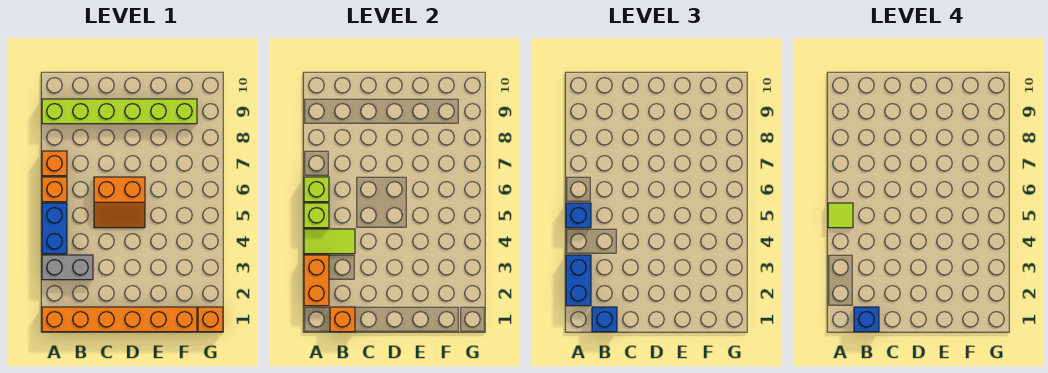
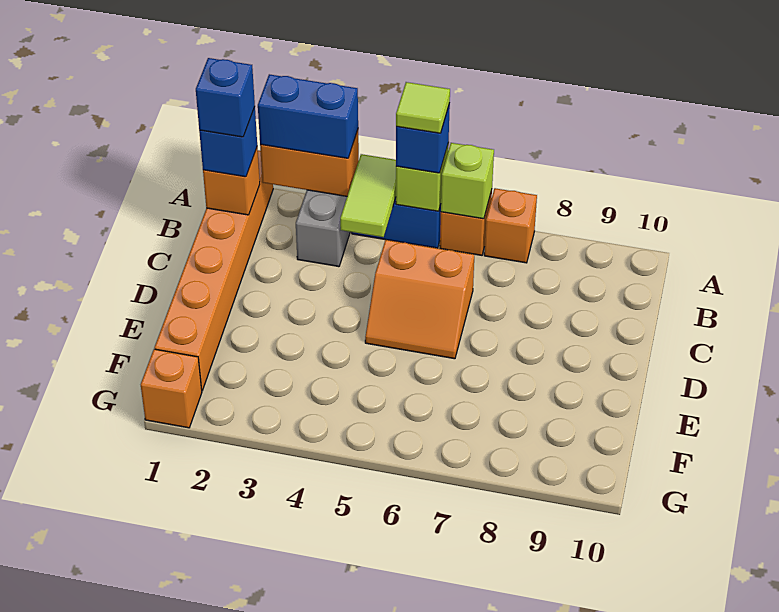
lime brick A9:F9 level 1 -> none
orange slope C5:D6 level 1 top 6 -> orange slope C5:D6 level 1 top C

